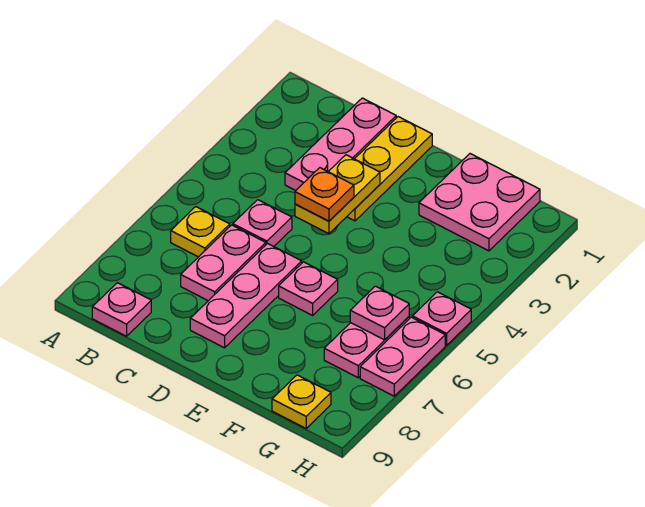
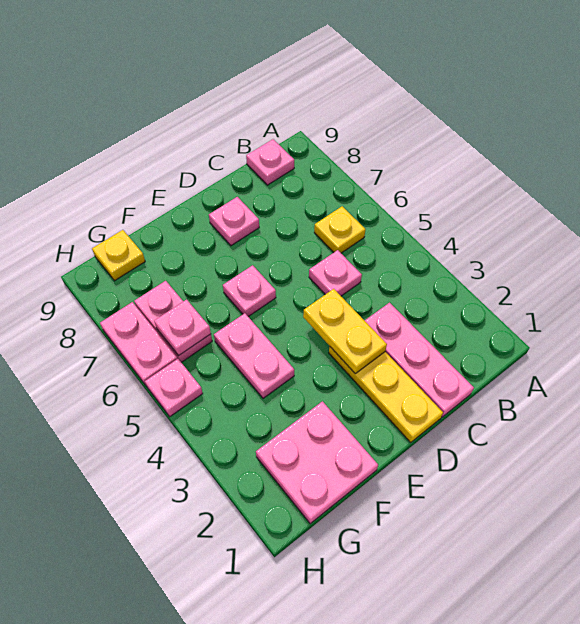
pink plate C6:C7 level 1 -> pink plate F4:F5 level 1
orange plate D4 level 3 -> none
pink plate D6:D8 level 1 -> pink plate D8 level 1

